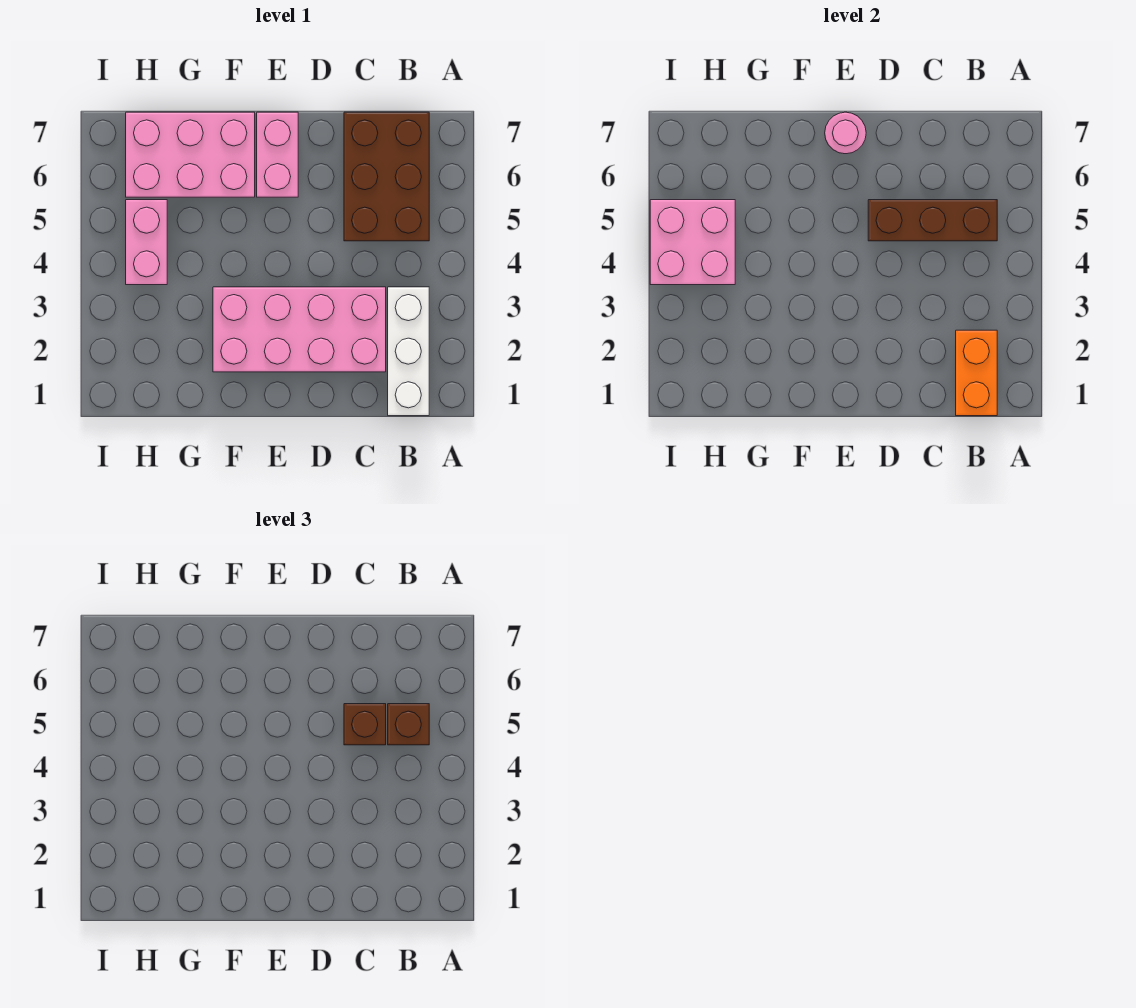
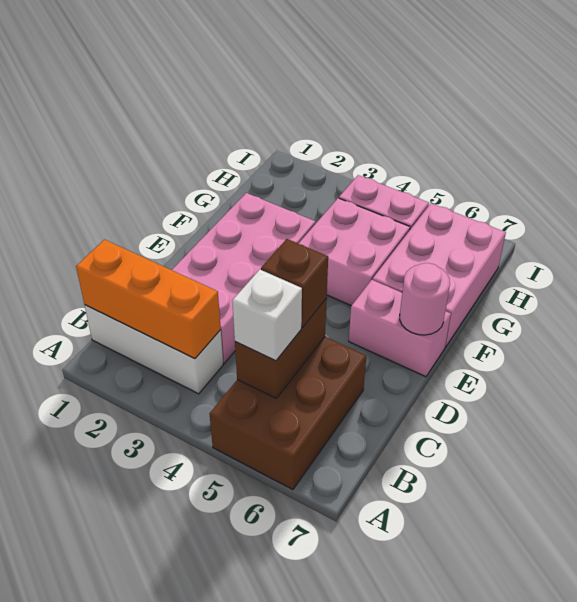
orange brick B1:B2 level 2 -> orange brick B1:B3 level 2
brown brick B5:C7 level 1 -> brown brick A5:C6 level 1
brown brick B5:D5 level 2 -> brown brick B5:C5 level 2
brown brick B5 level 3 -> white brick B5 level 3
pink brick H4:I5 level 2 -> pink brick F4:G5 level 1

